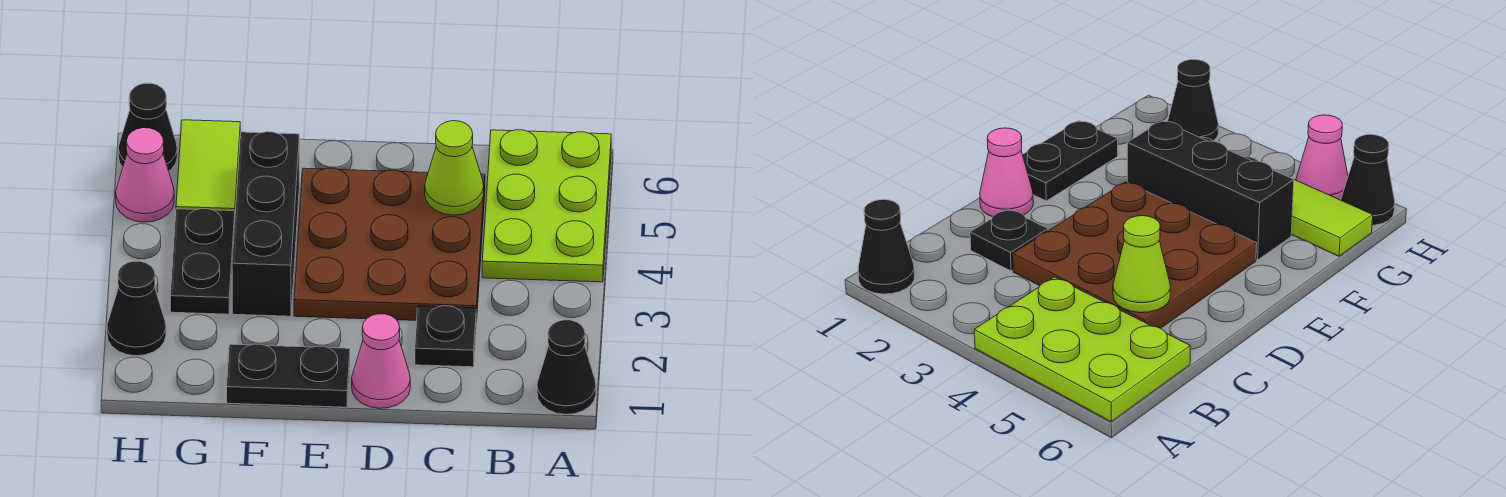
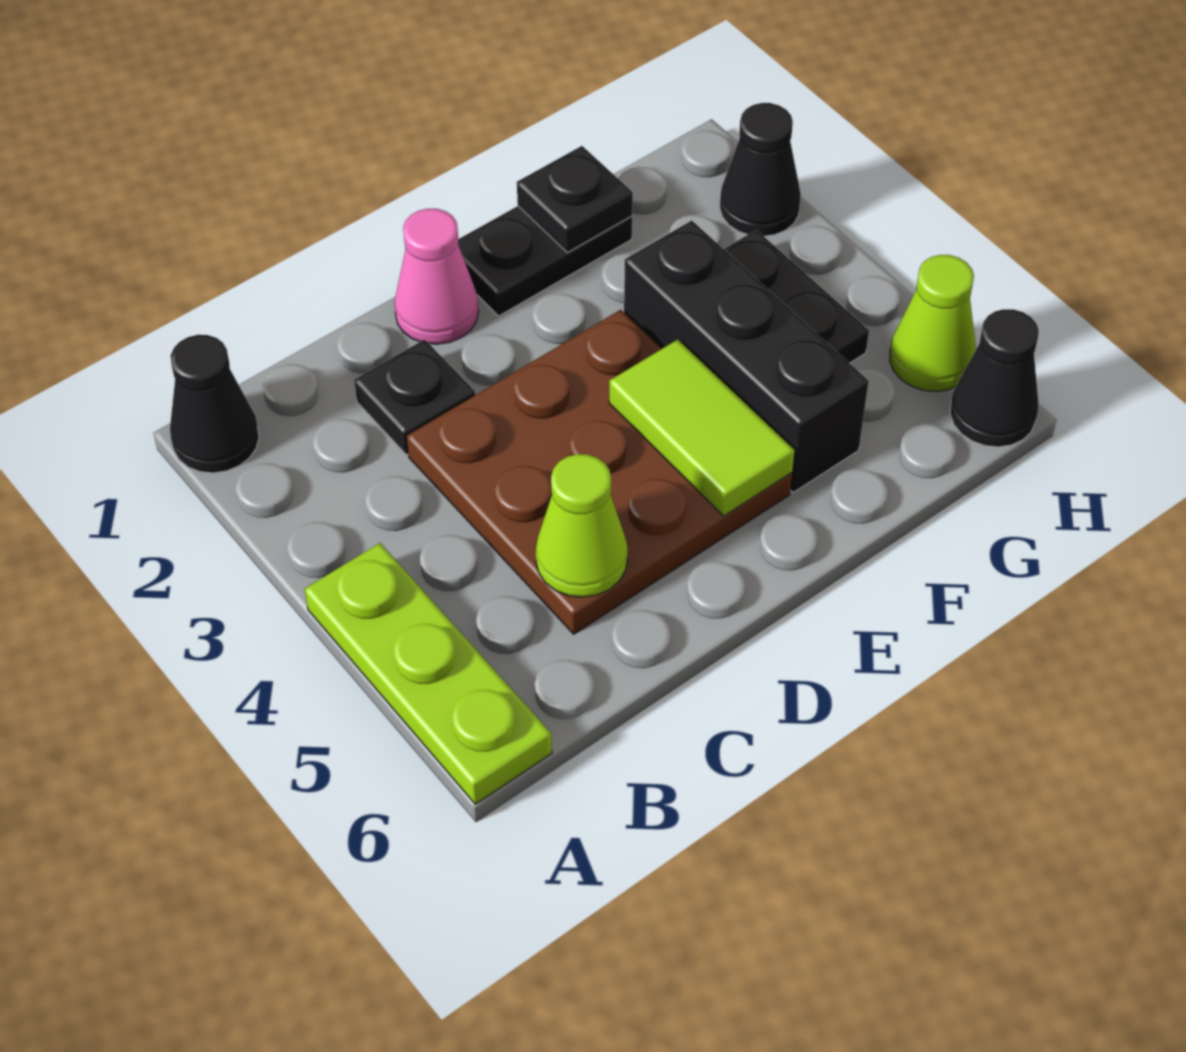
lime plate A4:B6 level 1 -> lime plate A4:A6 level 1
none -> black plate F1 level 2
lime tile G5:G6 level 1 -> lime tile E4:E5 level 2
pink cone H5 level 1 -> lime cone H5 level 1

